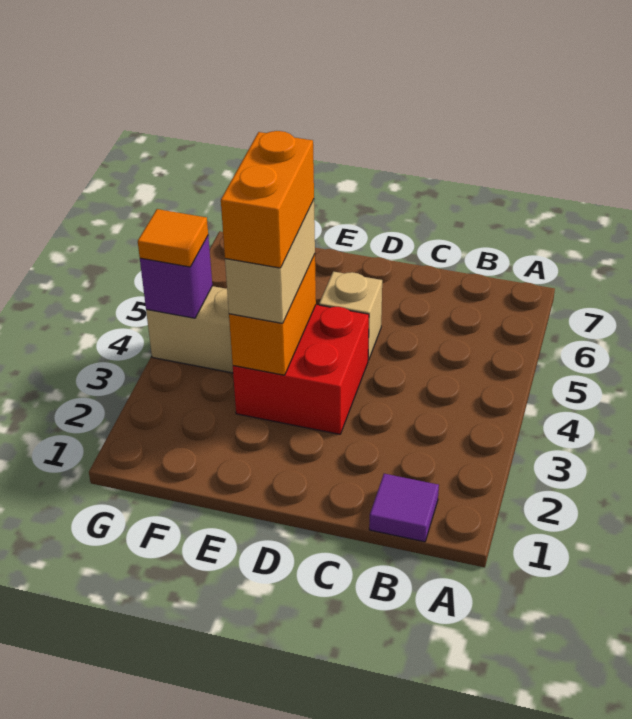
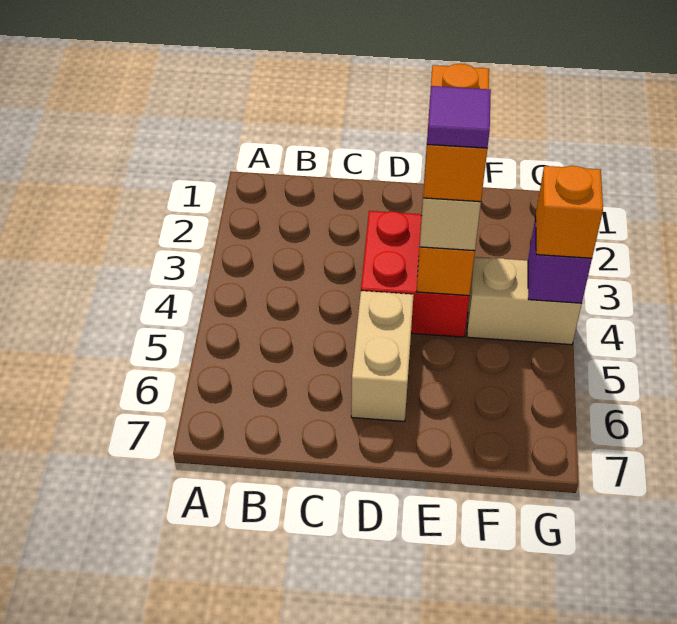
purple tile B1 level 1 -> purple tile E4 level 5
tan brick D5 level 1 -> tan brick D5:D6 level 1
orange tile G4 level 3 -> orange brick G4 level 3

